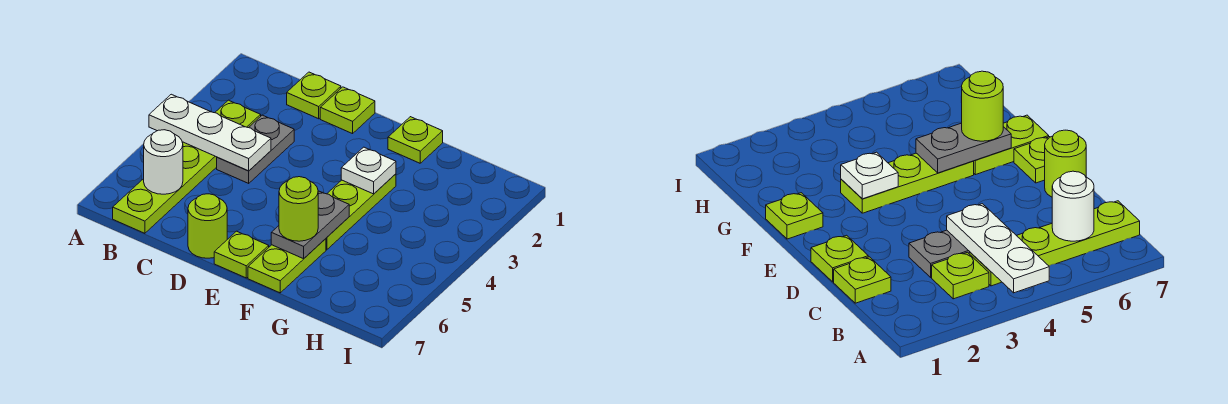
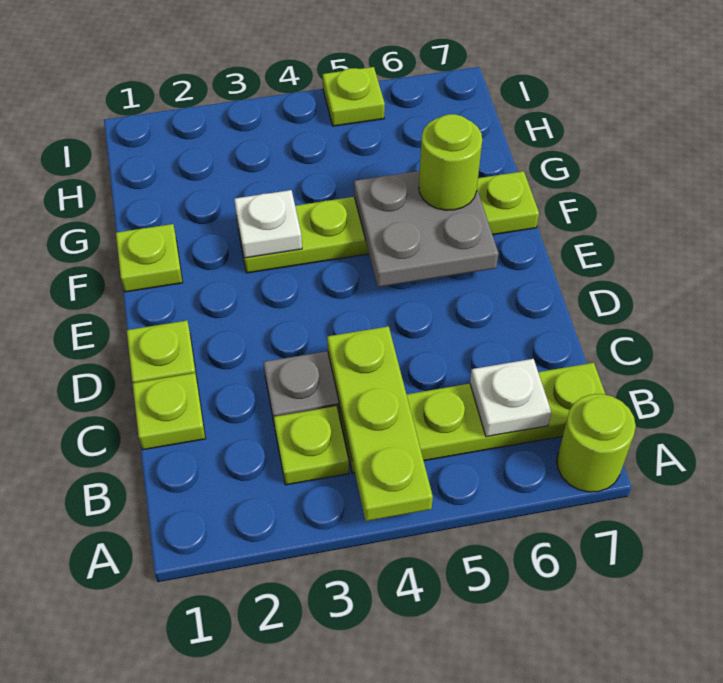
white plate A4:C4 level 2 -> lime plate A4:C4 level 2
white round brick B6 level 2 -> white plate B6 level 2
lime round brick D7 level 1 -> lime round brick A7 level 1
lime plate E7 level 1 -> lime plate I5 level 1
grey plate F5:F6 level 2 -> grey plate E5:F6 level 2

